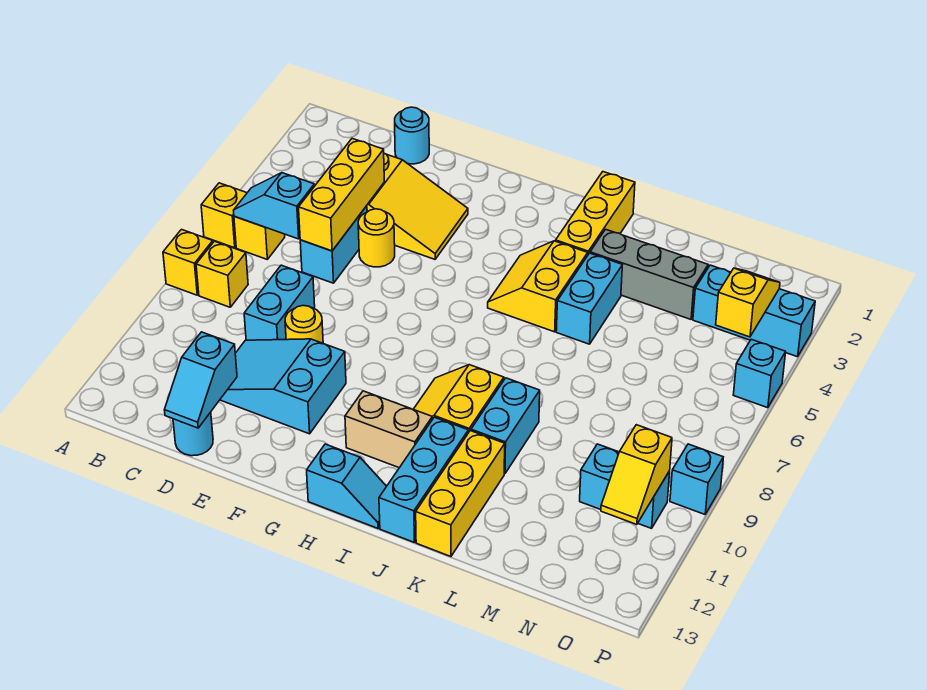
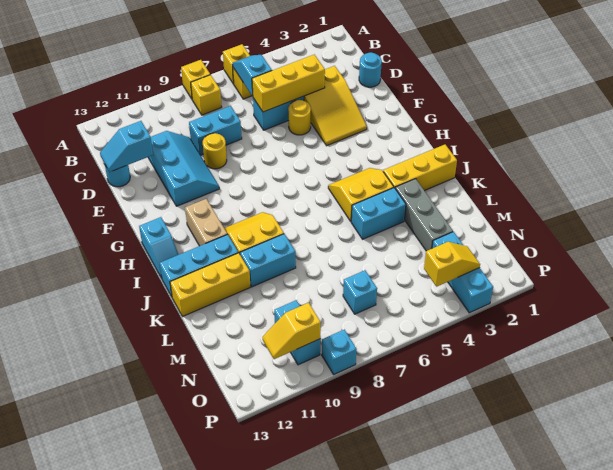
cyan slope D10:F11 level 1 top F -> cyan slope D10:F11 level 1 top 11
cyan brick P5 level 1 -> cyan brick N7 level 1

